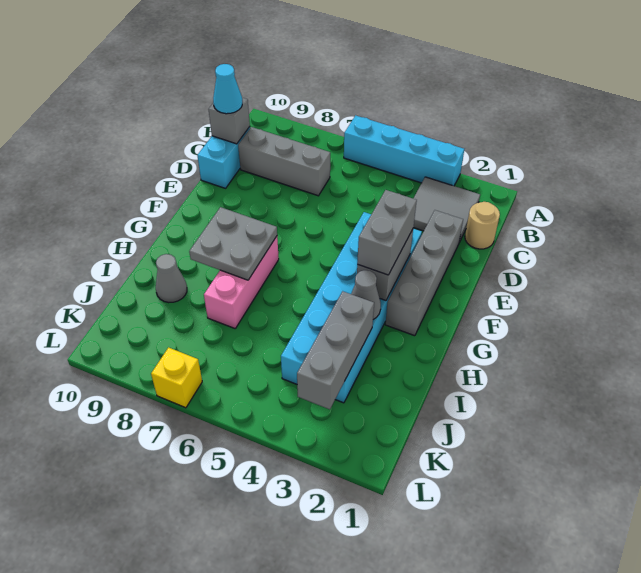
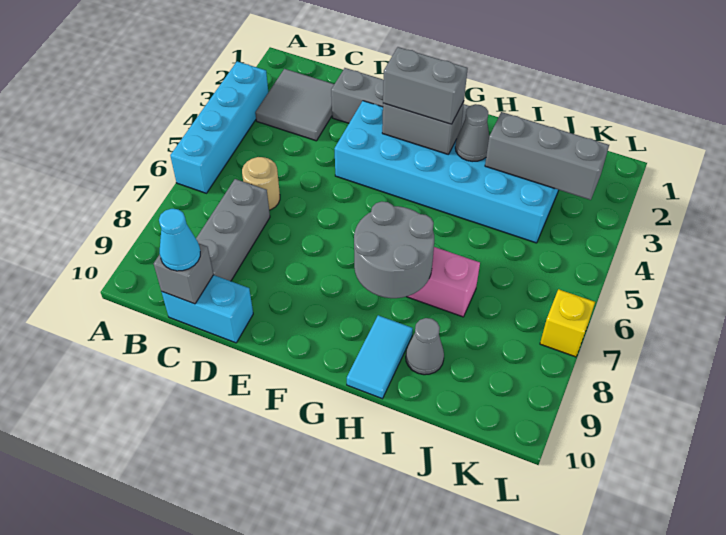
tan round brick C1 level 1 -> tan round brick C6 level 1
grey plate G7:H8 level 2 -> grey round brick G7:H8 level 2
none -> cyan tile H9:H10 level 1

